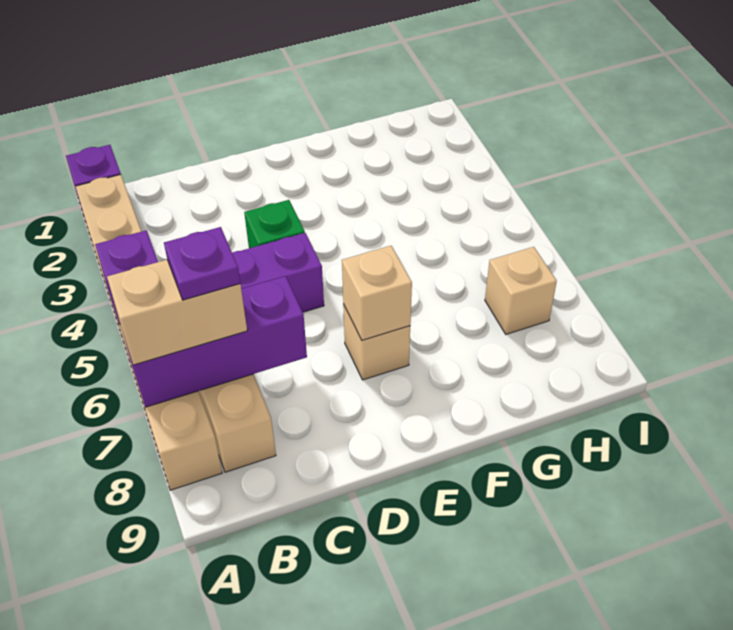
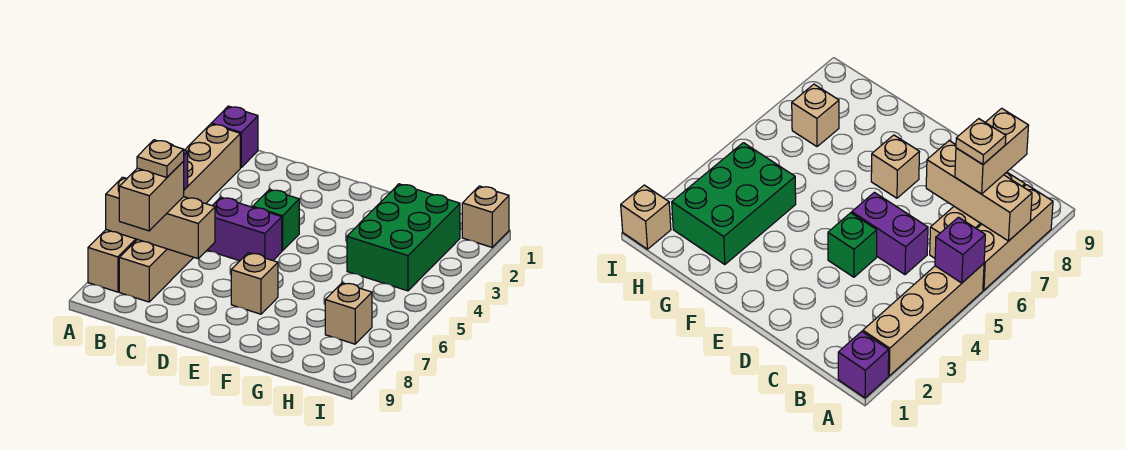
purple brick A7:C7 level 2 -> tan brick A7:C7 level 2
tan brick A7:B7 level 3 -> tan brick B7:B8 level 3
purple plate B7 level 4 -> tan plate B7 level 4
tan brick E7 level 2 -> tan brick I1 level 1
none -> green brick G2:H4 level 1

